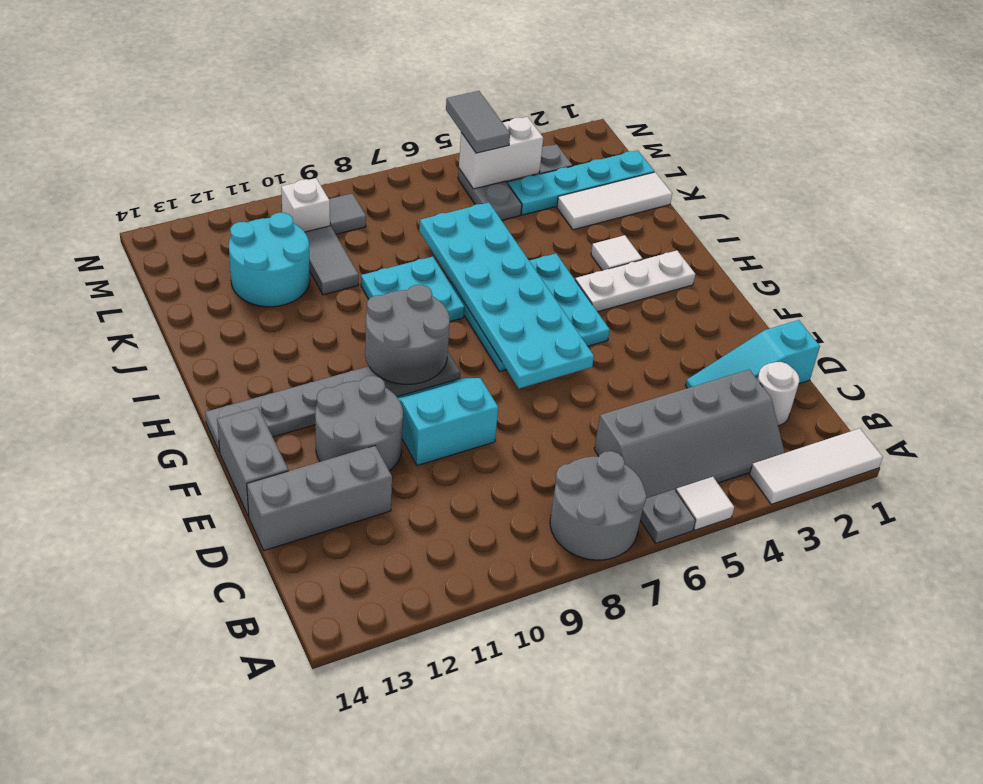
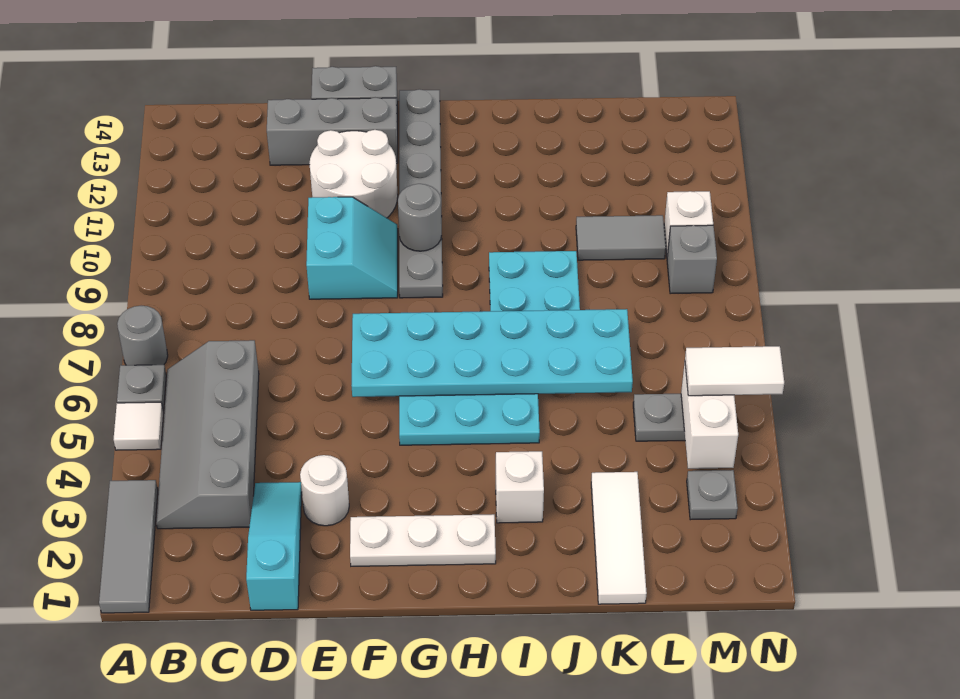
white tile A1:A3 level 1 -> grey tile A1:A3 level 1
grey round brick A7:B8 level 1 -> grey round brick A7 level 1
white round brick C2 level 1 -> white round brick E3 level 1
grey brick D12:D14 level 1 -> grey brick D13:F13 level 1
grey round brick E11:F12 level 1 -> white round brick E11:F12 level 1
grey round brick G9:H10 level 2 -> grey round brick G10 level 2
white plate H2:H4 level 1 -> white plate F2:H2 level 1
white tile I3 level 1 -> white brick I3 level 1
cyan round brick K11:L12 level 1 -> none
cyan plate L1:L4 level 1 -> none
grey tile M5:N5 level 3 -> white tile M5:N5 level 3
grey tile M9 level 1 -> grey brick M9 level 1

